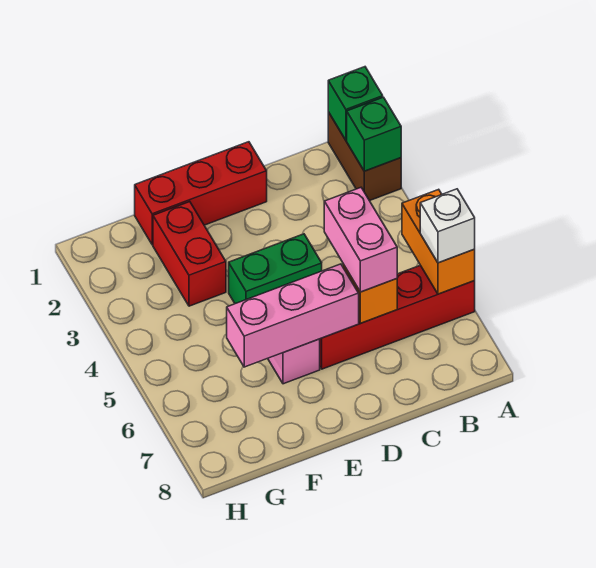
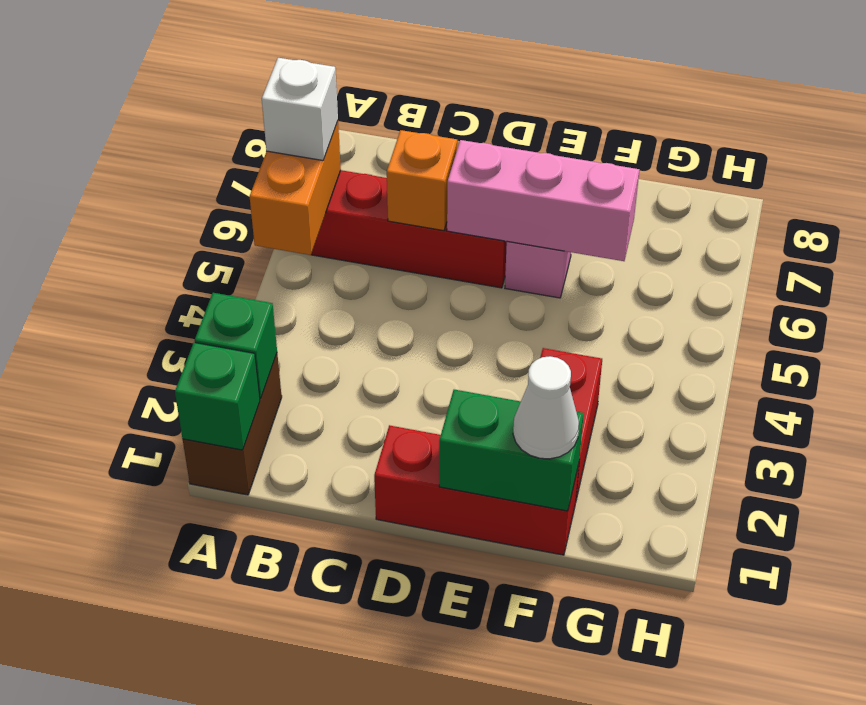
pink brick C5:C6 level 3 -> none
green brick D4:E4 level 1 -> green brick E1:F1 level 2
none -> white cone F1 level 3

